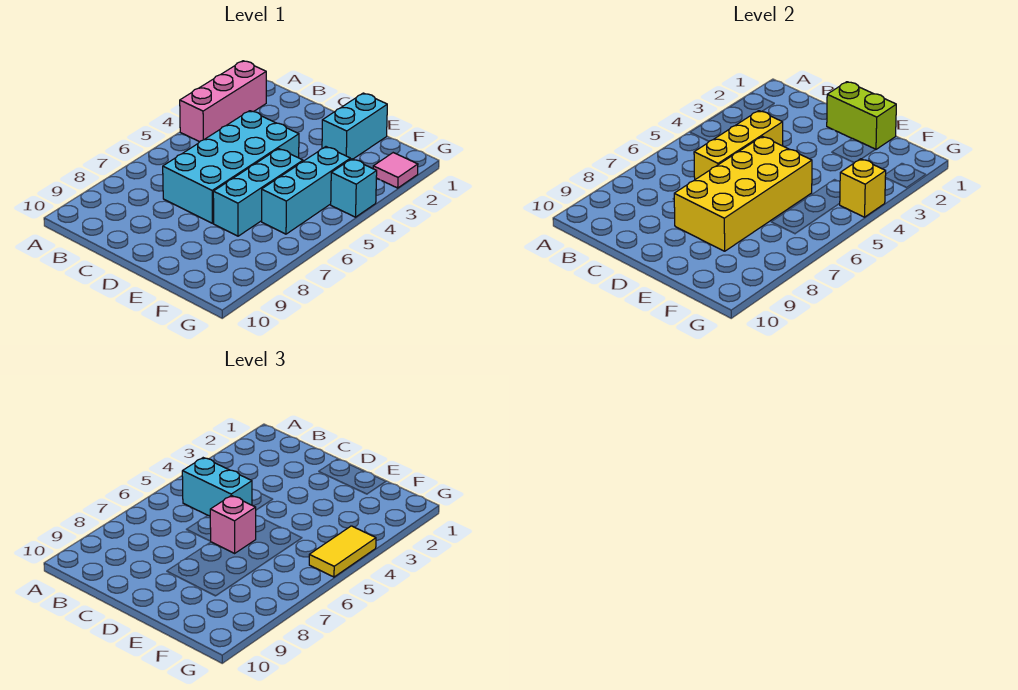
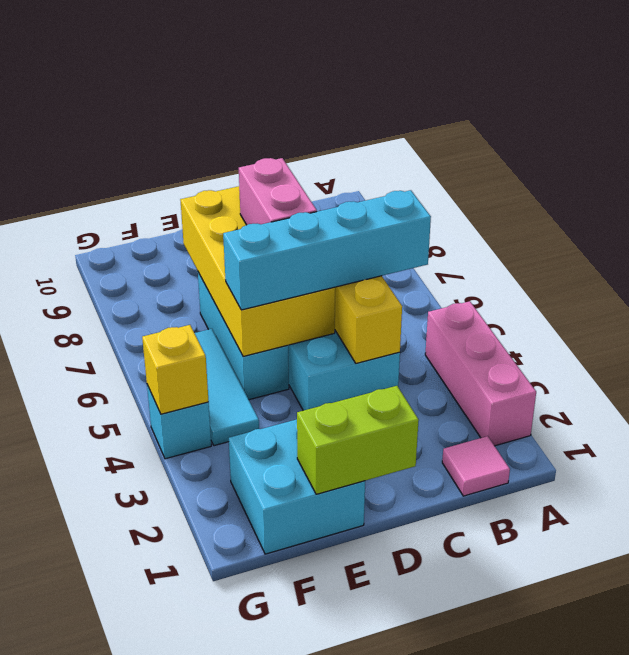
cyan brick B5:C5 level 3 -> cyan brick B5:E5 level 3
pink brick D6 level 3 -> pink brick D6:D7 level 3
cyan brick E1:E2 level 1 -> cyan brick E1:F2 level 1
cyan brick F4:F6 level 1 -> cyan tile F4:F6 level 1
pink tile G2 level 1 -> pink tile B1 level 1
yellow tile G4:G5 level 3 -> none

